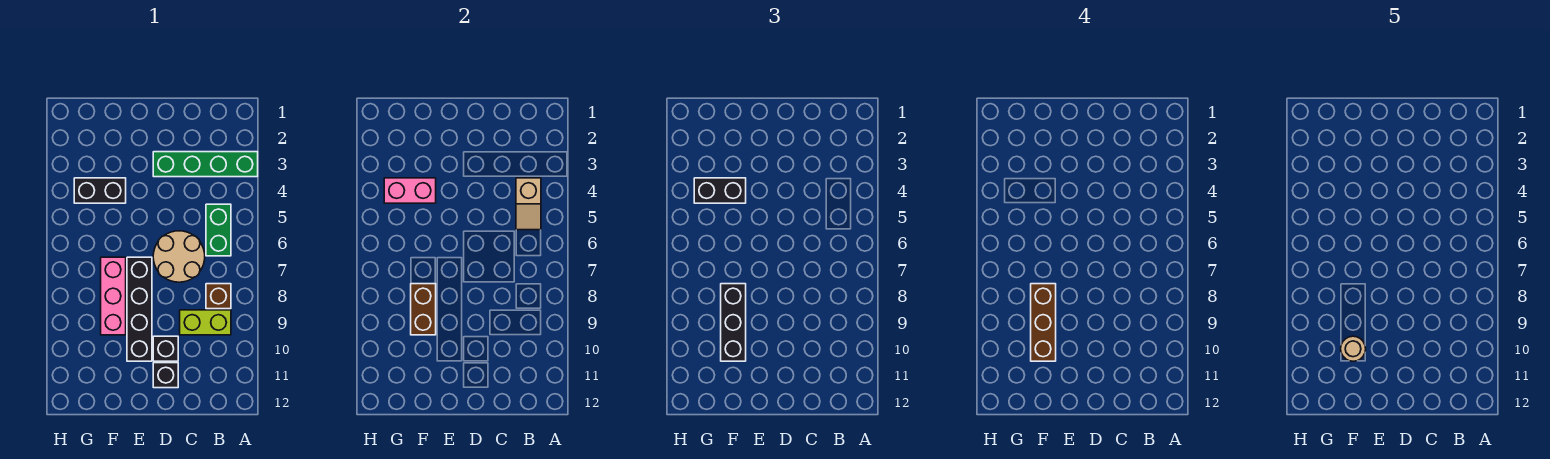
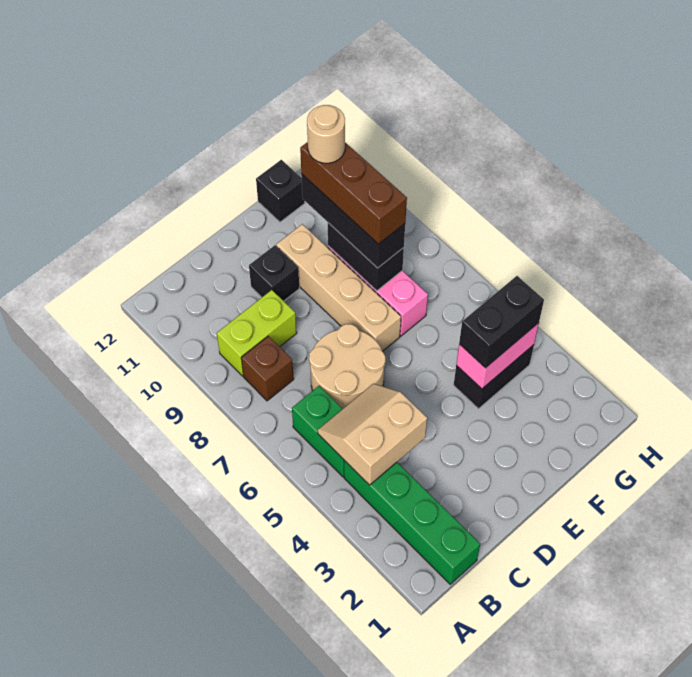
green brick A3:D3 level 1 -> green brick B1:B4 level 1
tan slope B4:B5 level 2 top 4 -> tan slope B4:C5 level 2 top 4
black brick D11 level 1 -> black brick F12 level 1
black brick E7:E10 level 1 -> tan brick E7:E10 level 1
brown brick F8:F9 level 2 -> black brick F8:F9 level 2

